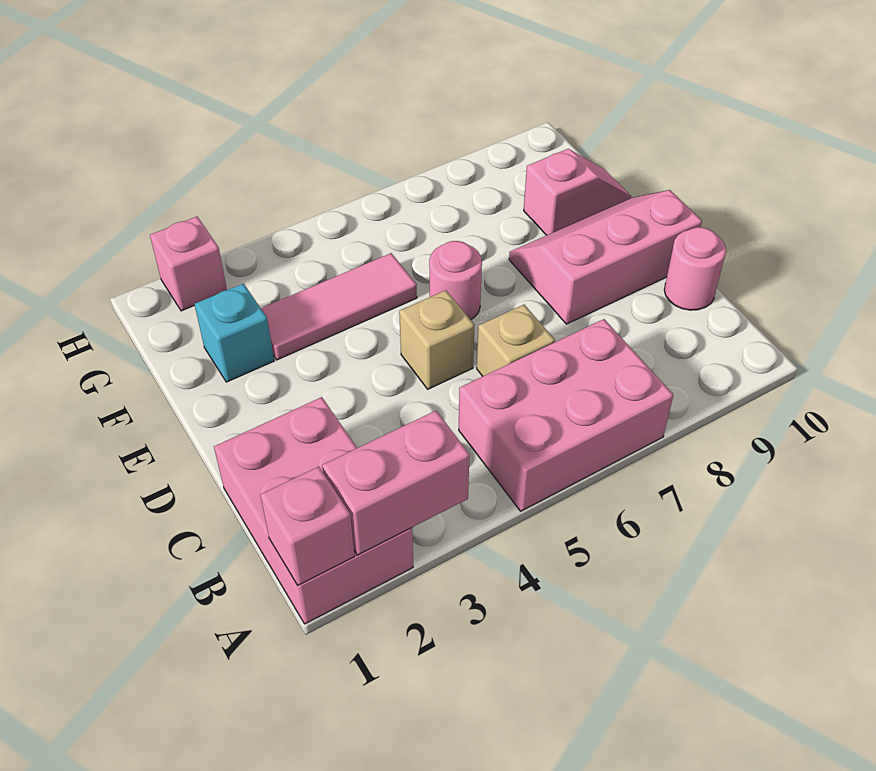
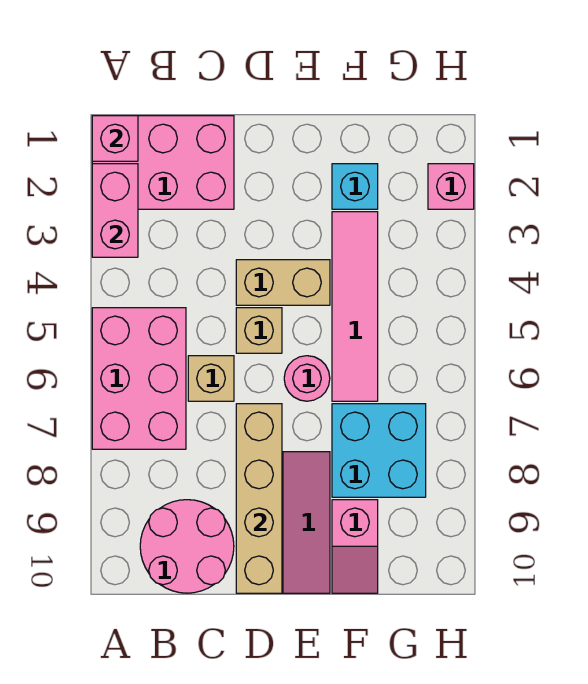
pink round brick C10 level 1 -> pink round brick B9:C10 level 1
none -> tan brick D4:E4 level 1
none -> tan brick D7:D10 level 2
pink tile F3:F5 level 1 -> pink tile F3:F6 level 1
none -> cyan brick F7:G8 level 1

